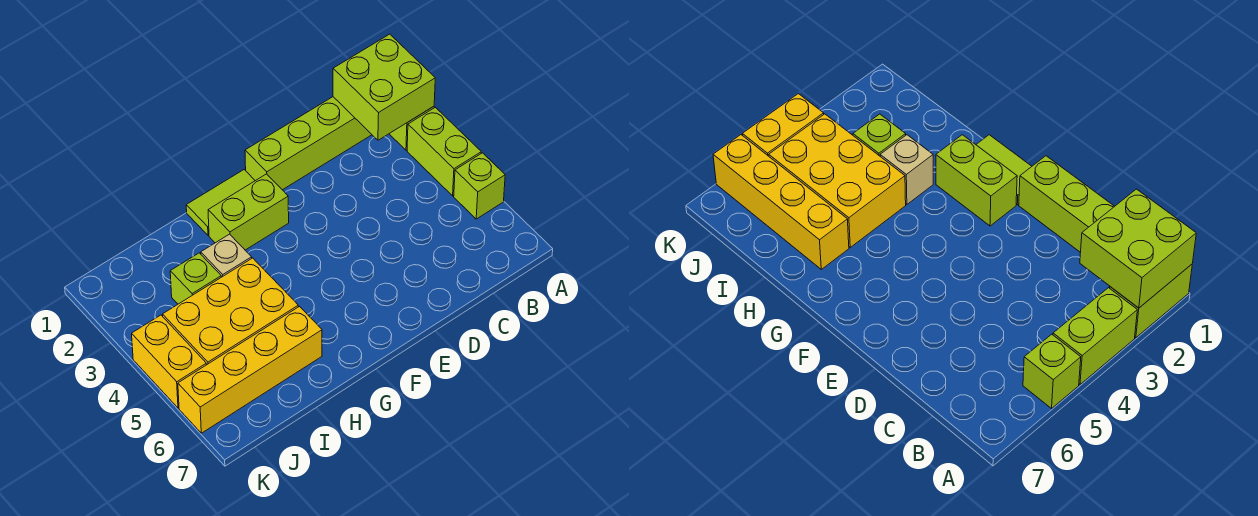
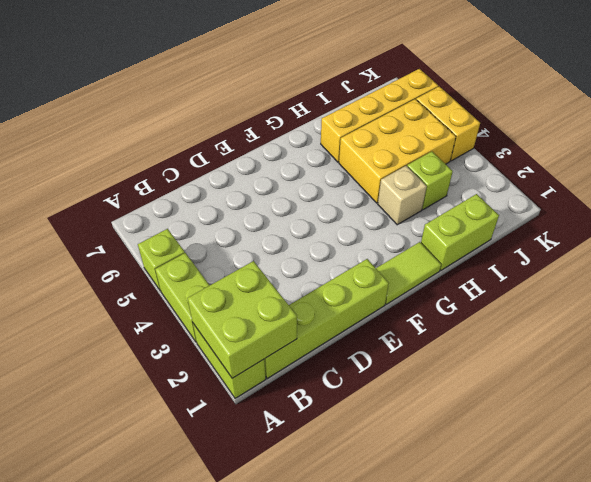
lime brick F2:G2 level 1 -> lime brick H1:I1 level 1

